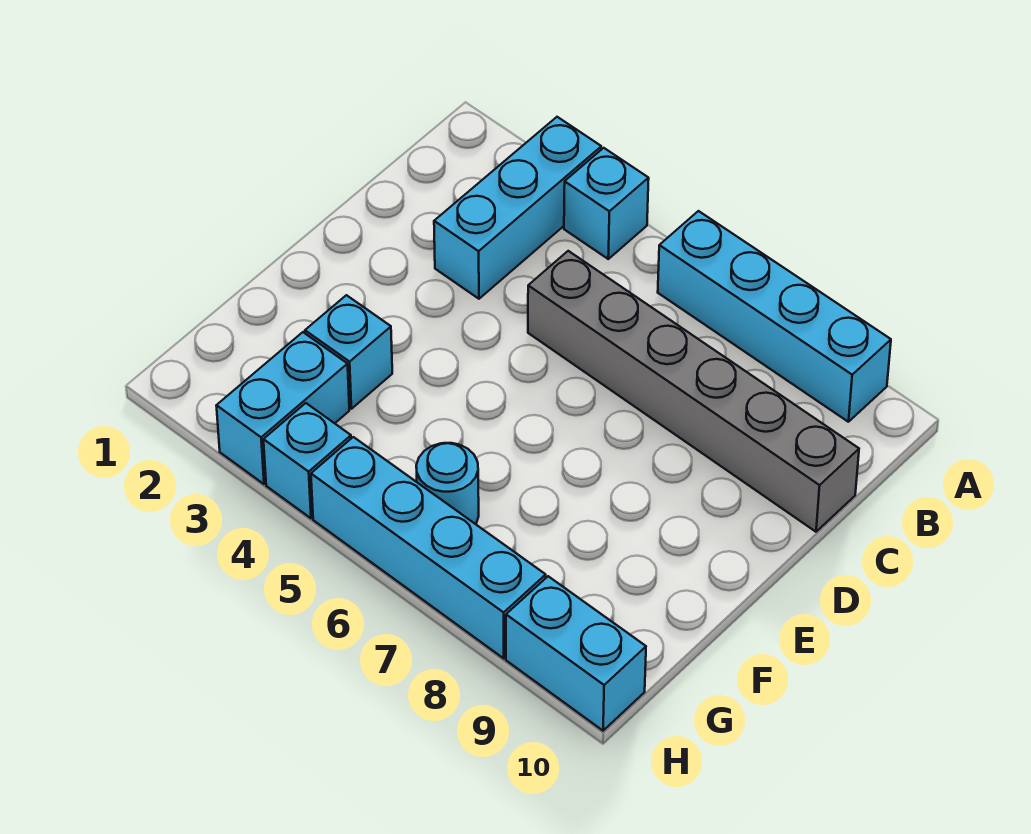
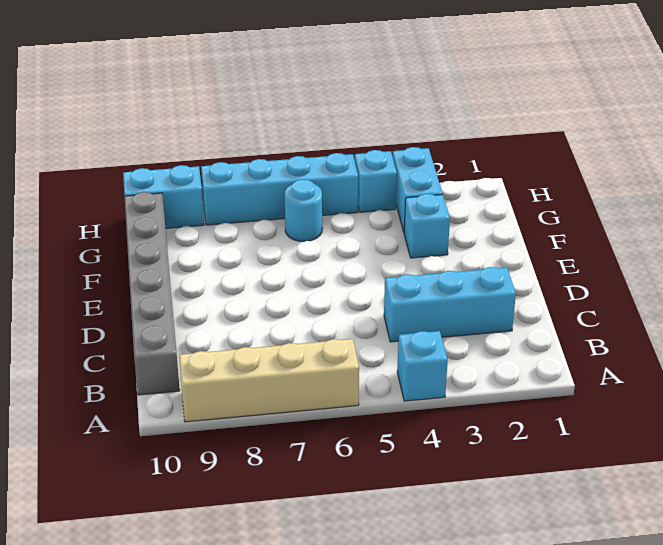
cyan brick A3:C3 level 1 -> cyan brick C2:C4 level 1
cyan brick A6:A9 level 1 -> tan brick A6:A9 level 1
grey brick C5:C10 level 1 -> grey brick B10:G10 level 1

